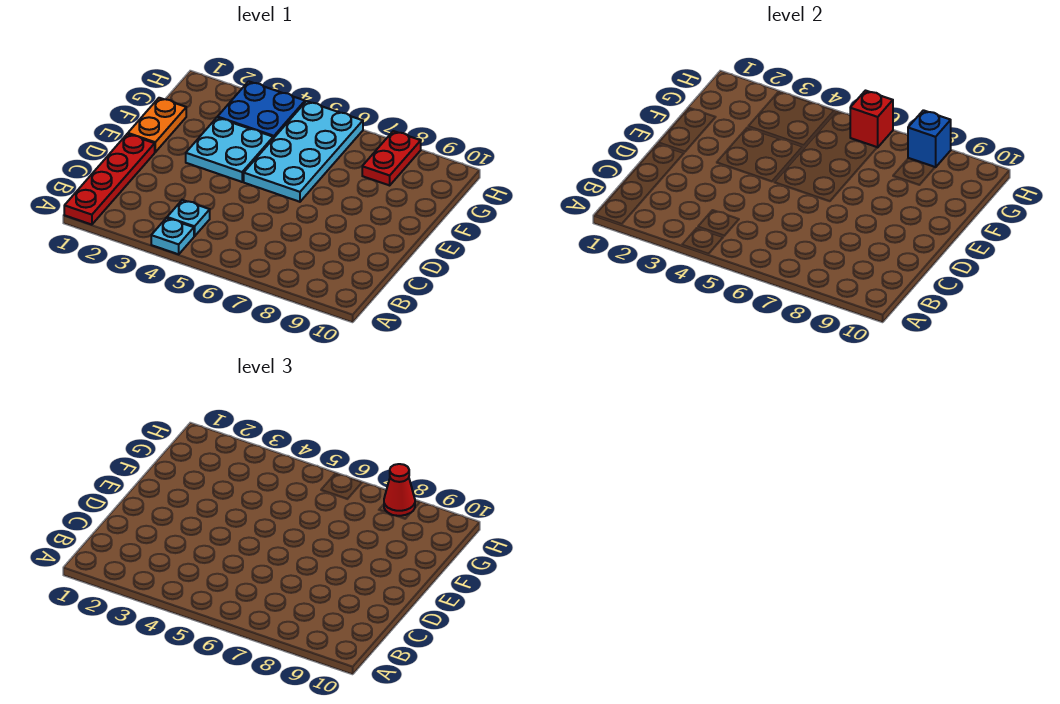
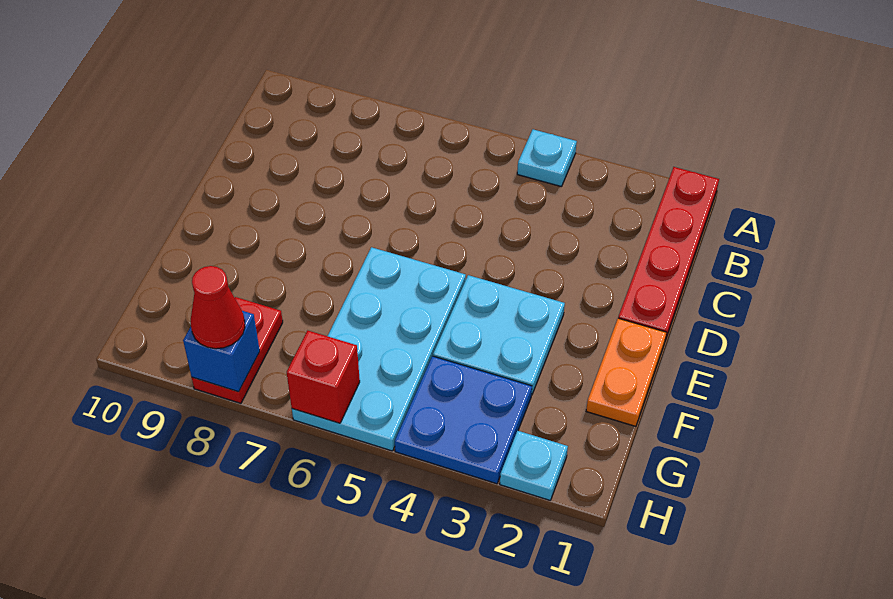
cyan plate B4 level 1 -> cyan plate H2 level 1

